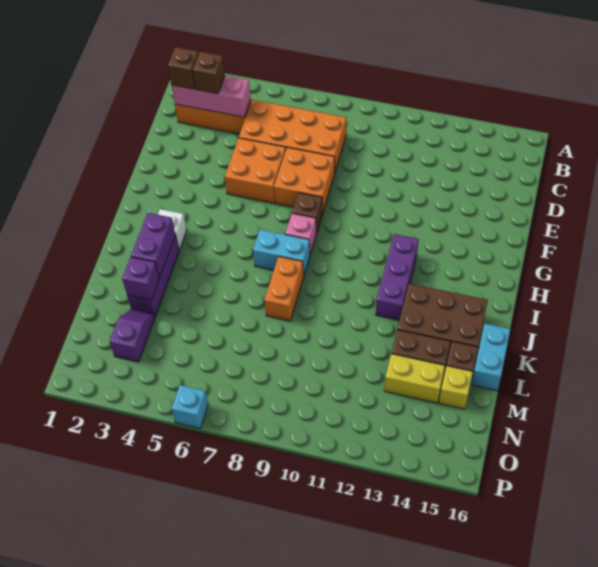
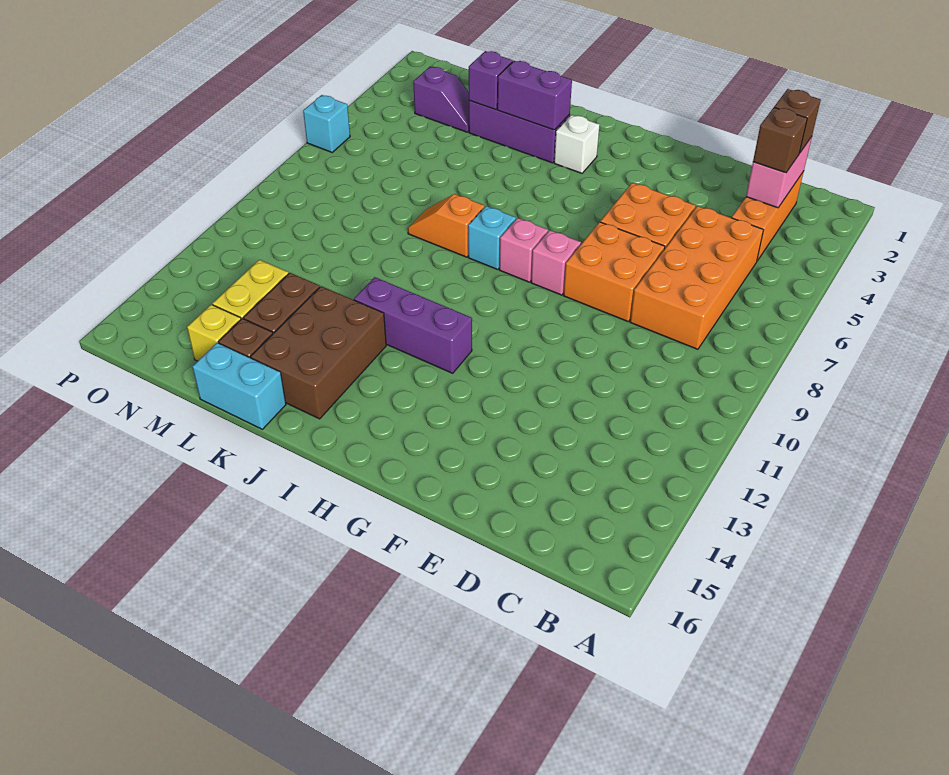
pink brick C2:C4 level 2 -> pink brick C2:C3 level 2
brown brick G8 level 1 -> pink brick G8 level 1
cyan brick I7:I8 level 1 -> cyan brick I8 level 1
orange brick J8:K8 level 1 -> orange slope J8:K8 level 1 top J

